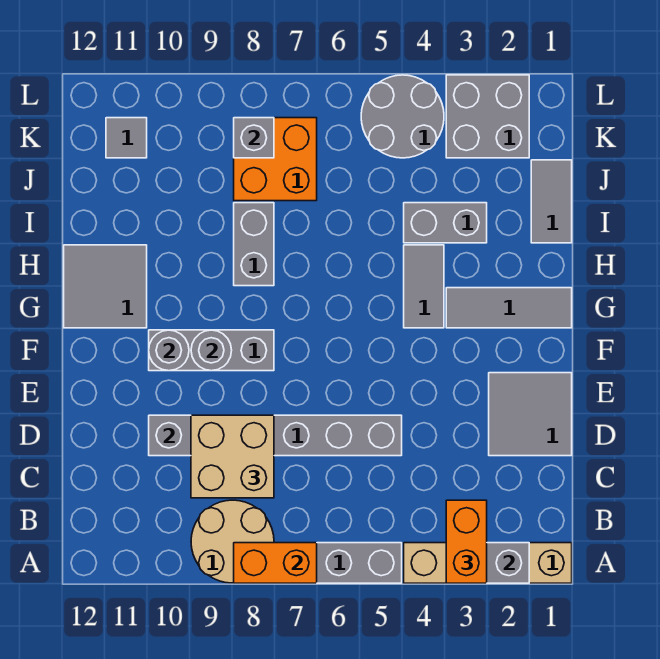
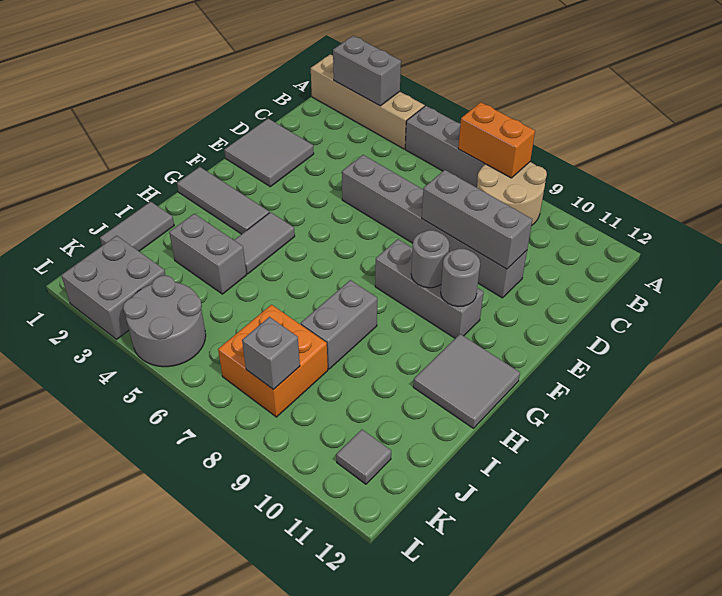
orange brick A3:B3 level 3 -> none
tan brick C8:D9 level 3 -> none

